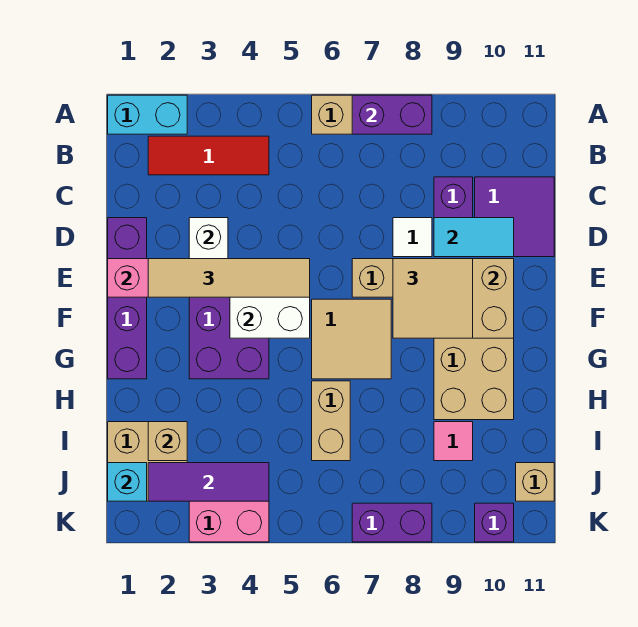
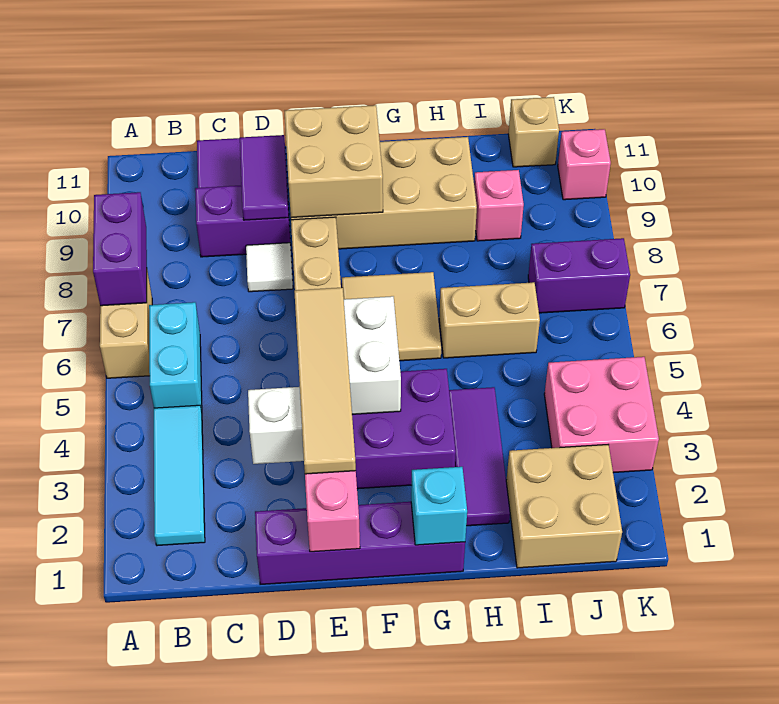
cyan brick A1:A2 level 1 -> cyan brick B5:B6 level 1
red tile B2:B4 level 1 -> cyan tile B2:B4 level 1
cyan tile D9:D10 level 2 -> purple tile D9:D10 level 2
tan tile E8:F9 level 3 -> none
tan brick I2 level 2 -> none
pink tile I9 level 1 -> pink brick I9 level 1
cyan brick J1 level 2 -> cyan brick G1 level 2
purple tile J2:J4 level 2 -> purple tile H2:H4 level 1
purple brick K7:K8 level 1 -> purple brick J7:K7 level 1
purple brick K10 level 1 -> pink brick K10 level 1

